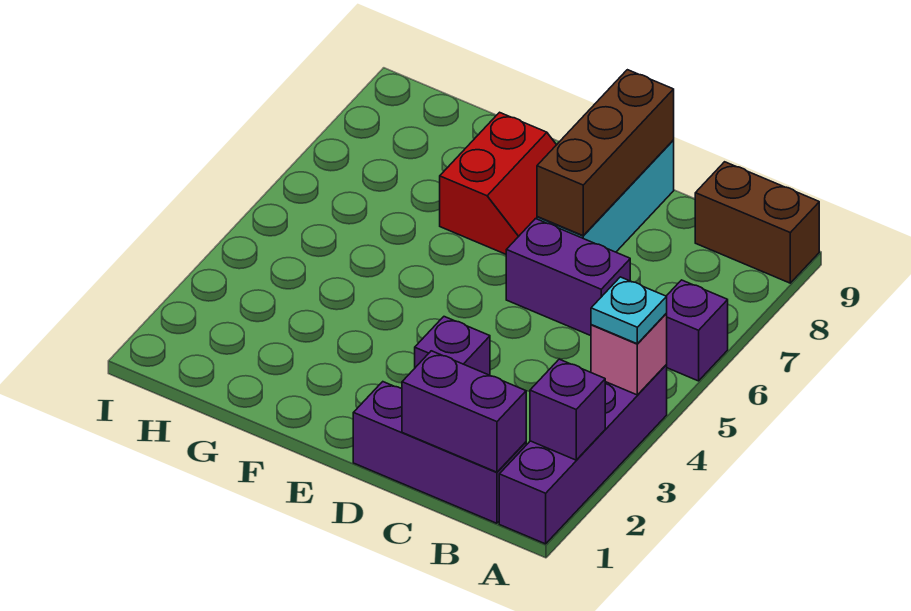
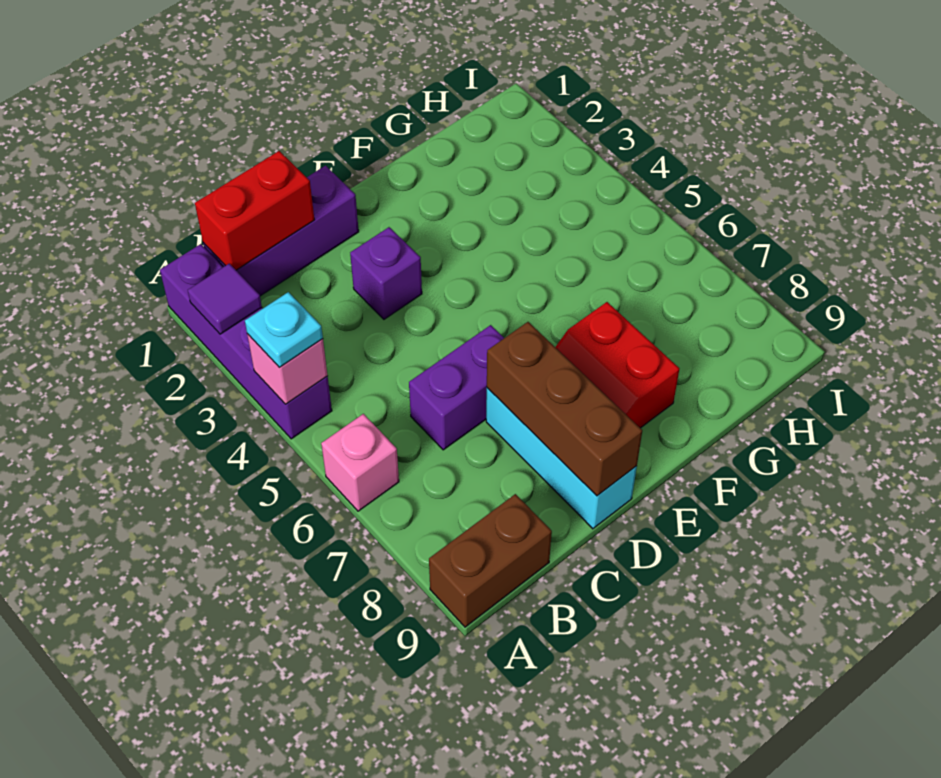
purple brick A2 level 2 -> purple tile A2 level 2
purple brick A6 level 1 -> pink brick A6 level 1
purple brick B1:C1 level 2 -> red brick B1:C1 level 2

